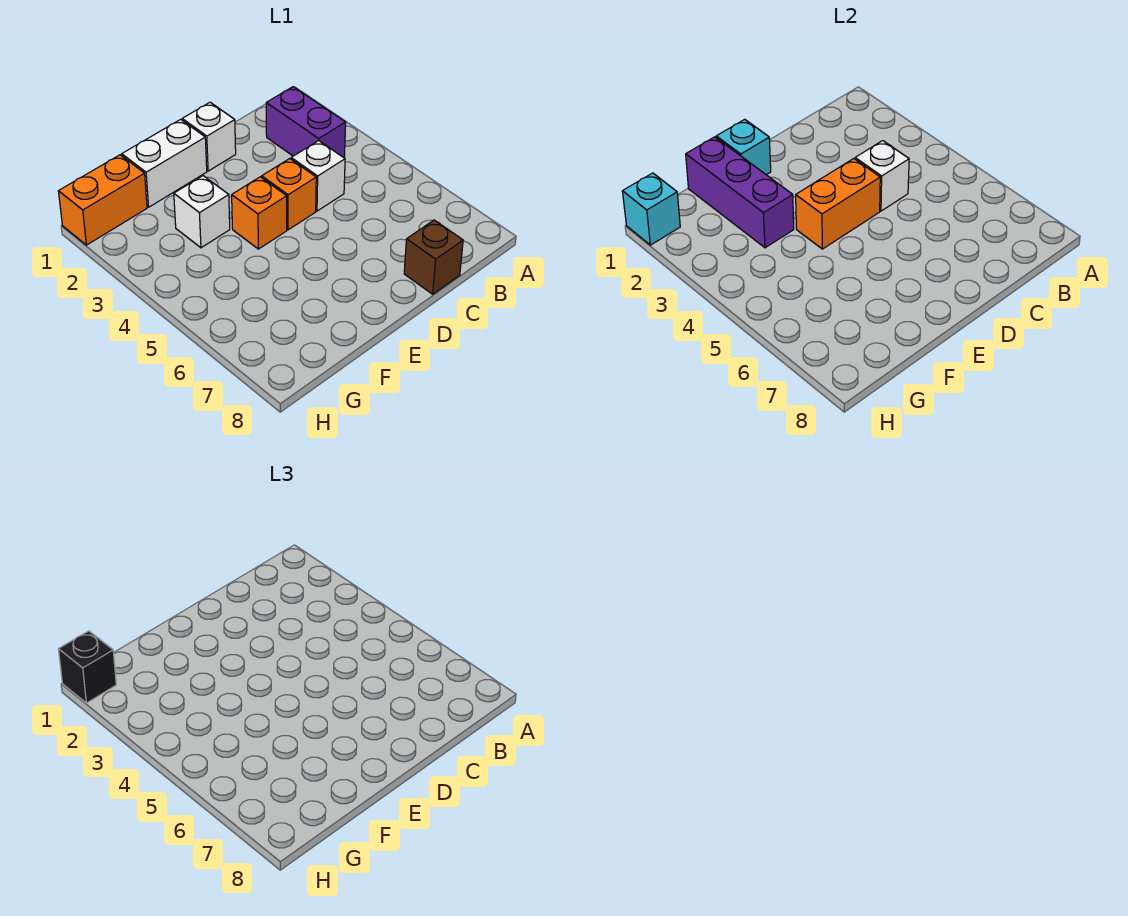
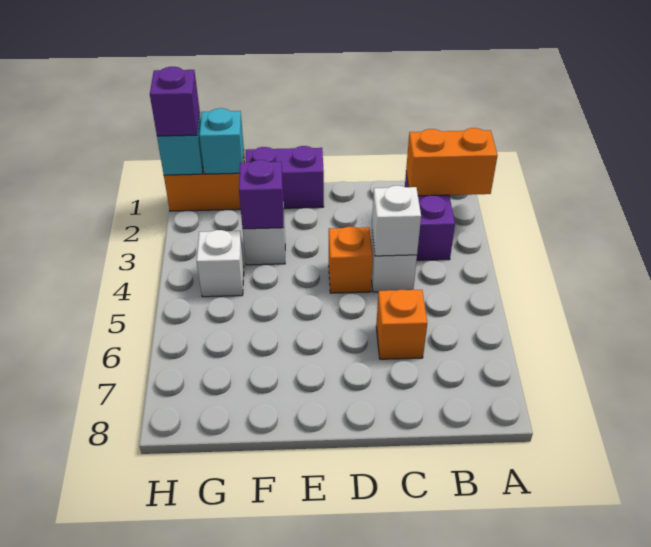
brown brick C8 level 1 -> none
white brick D1 level 1 -> white brick G4 level 1
orange brick D4:E4 level 2 -> orange brick A2:B2 level 2
white brick E1:F1 level 1 -> purple brick E1:F1 level 1
cyan brick E1 level 2 -> cyan brick G1 level 2
orange brick E4 level 1 -> orange brick C6 level 1
purple brick F1:F3 level 2 -> purple brick F3 level 2
black brick H1 level 3 -> purple brick H1 level 3

